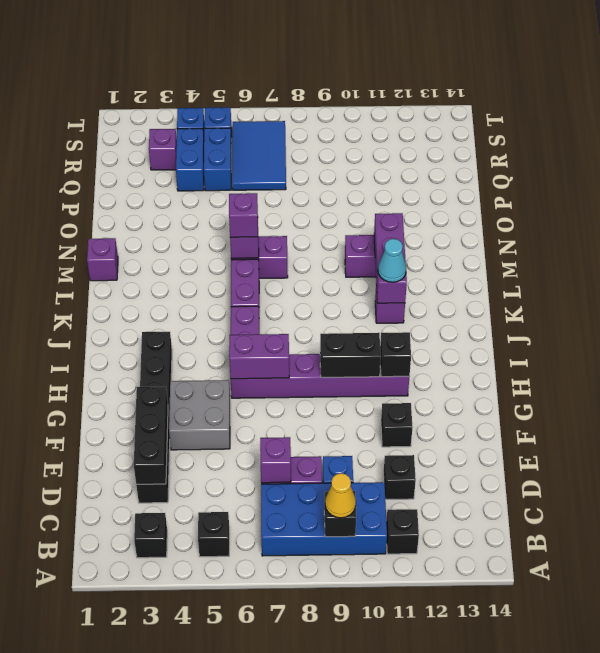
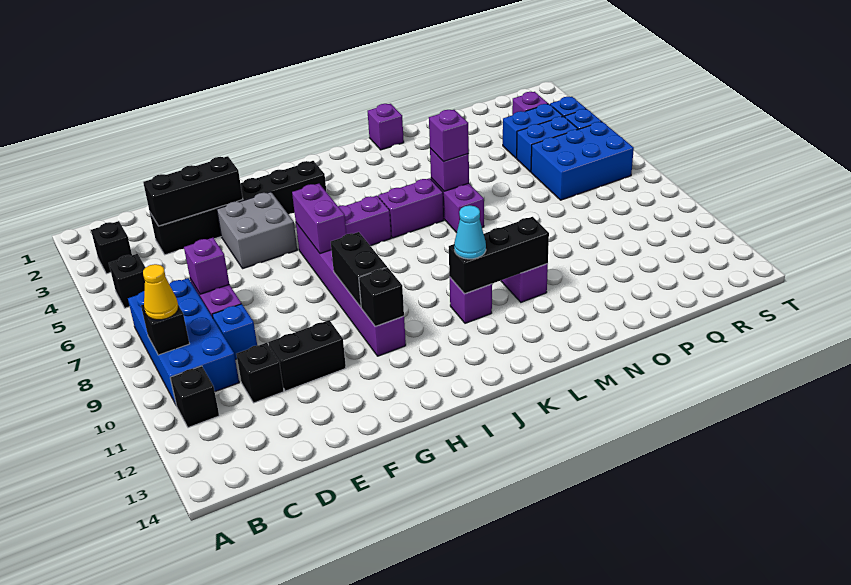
black brick F11 level 1 -> black brick E11:F11 level 1
purple brick K11:M11 level 2 -> black brick K11:M11 level 2
blue tile Q6:S7 level 1 -> blue brick Q6:S7 level 1

